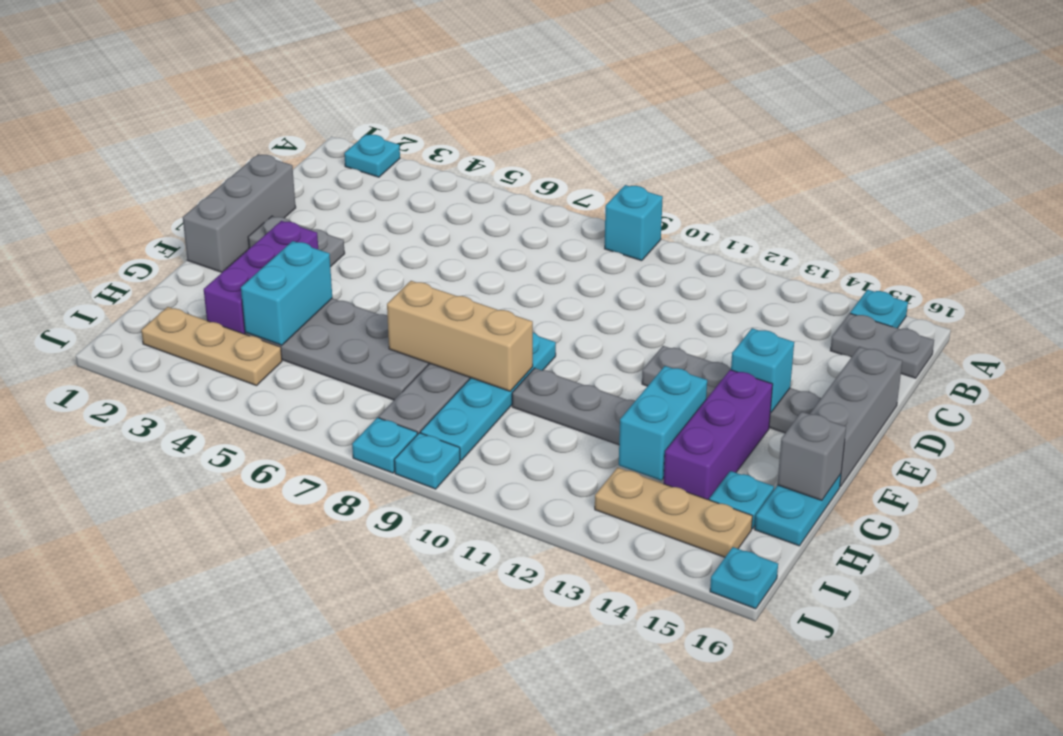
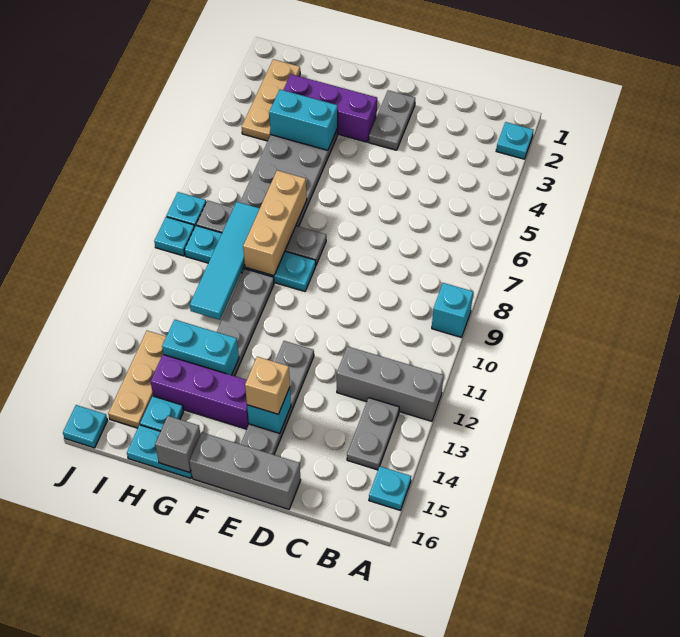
grey plate B15:B16 level 1 -> grey plate B13:B14 level 1
grey brick D1:F1 level 1 -> grey brick A12:C12 level 1
none -> tan brick E14 level 3
none -> cyan tile H8:H11 level 2

